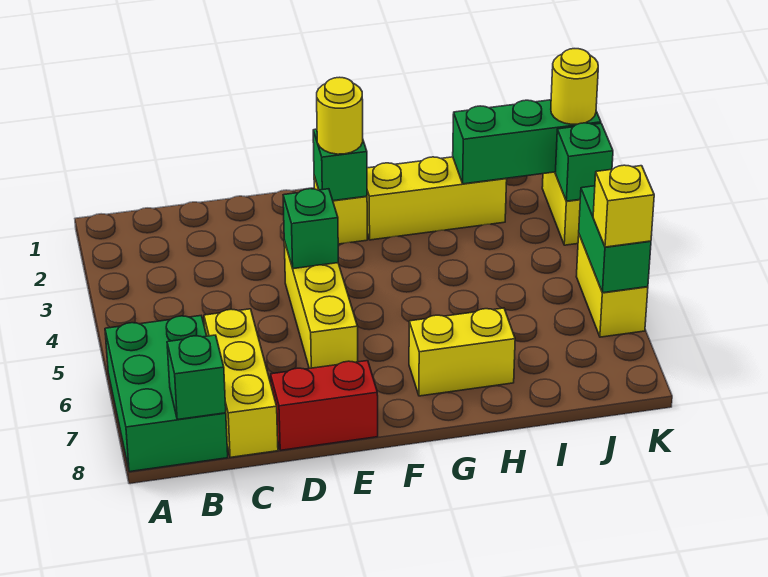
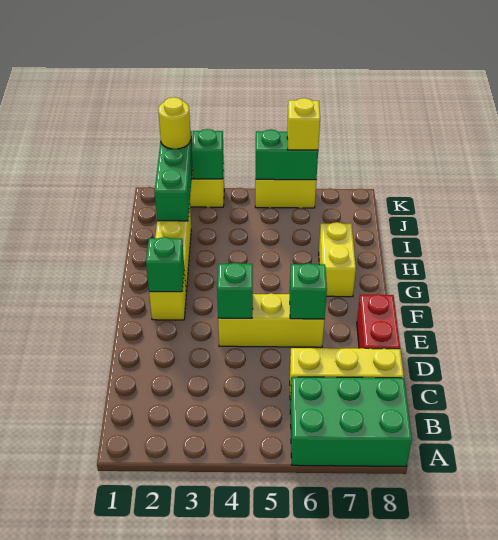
green brick B8 level 2 -> green brick E6 level 2
yellow round brick F2 level 3 -> none

